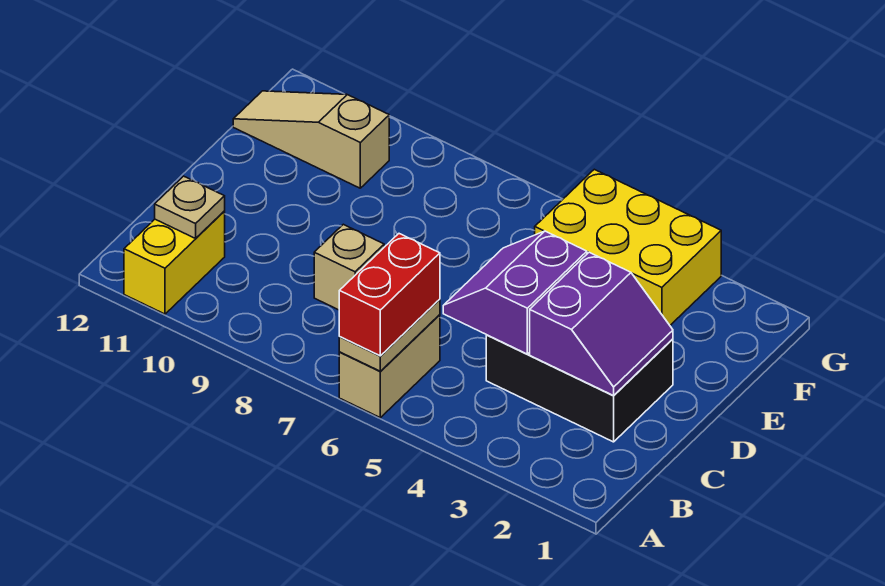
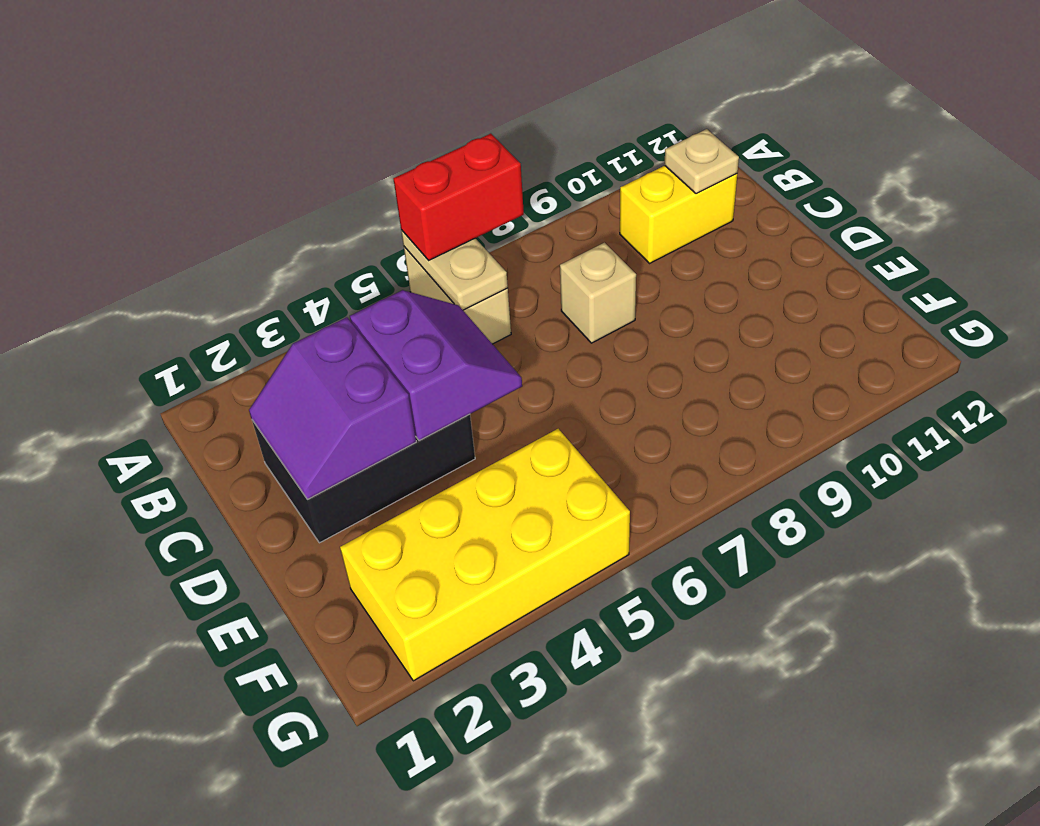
red brick A6:B6 level 3 -> red brick A6:A7 level 3
yellow brick A11:B11 level 1 -> yellow brick B10:B11 level 1
yellow brick F3:G5 level 1 -> yellow brick F2:G5 level 1
tan slope F10:F12 level 1 top 10 -> none

